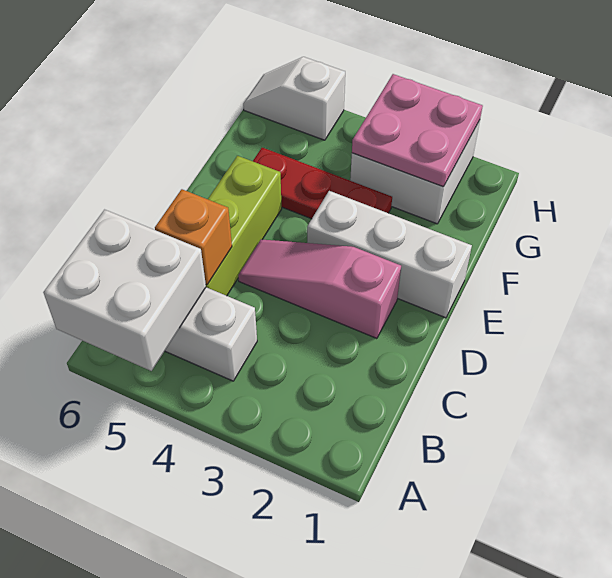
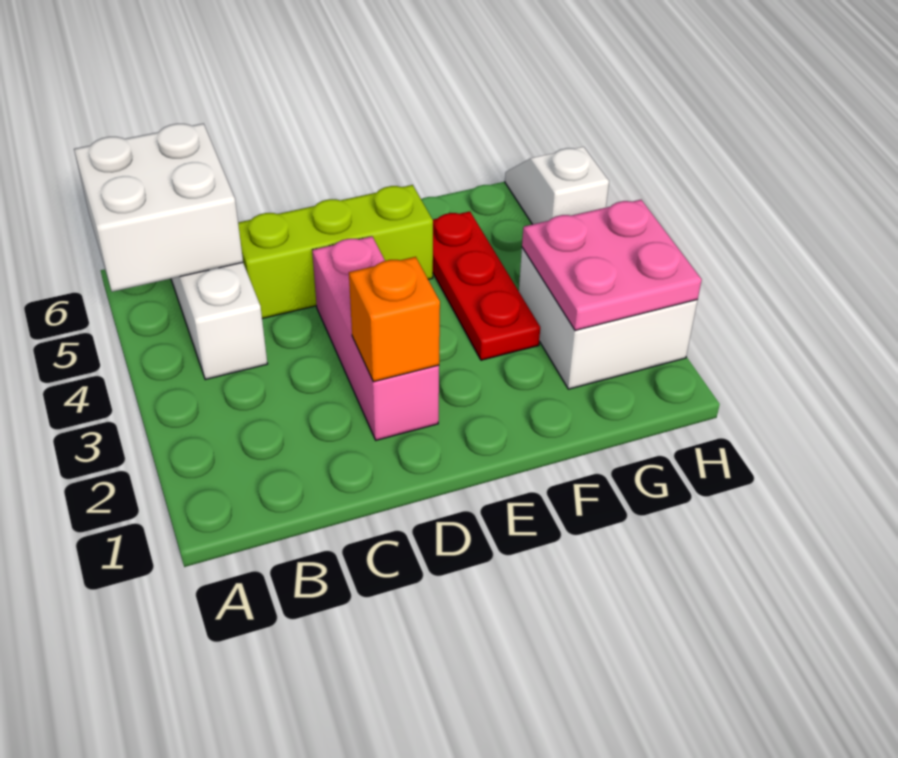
orange brick C5 level 2 -> orange brick D2 level 2
pink slope D2:D4 level 1 top 2 -> pink brick D2:D4 level 1
white brick E1:E3 level 1 -> none

